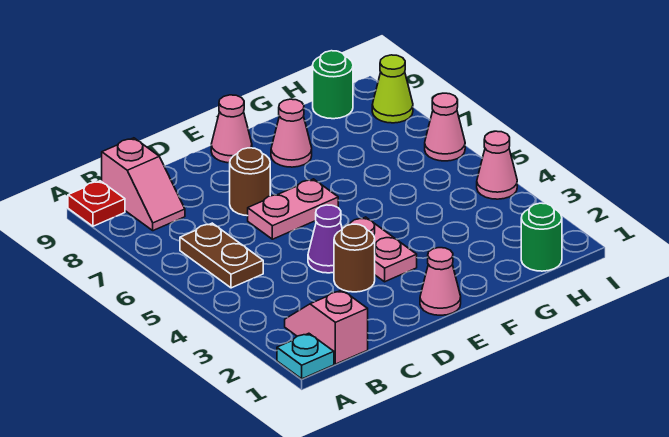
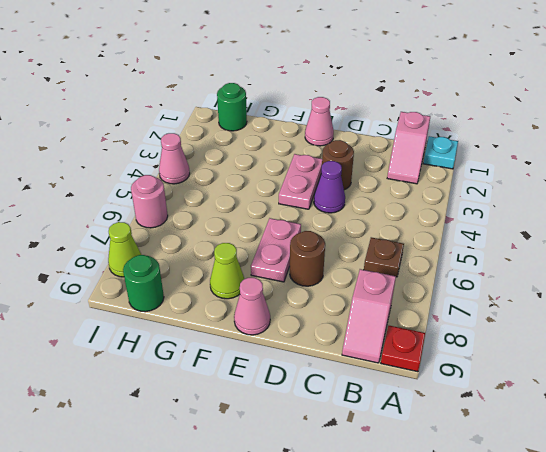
brown plate B5:B6 level 1 -> brown plate B6 level 1
pink slope B8:B9 level 1 top 9 -> pink slope B8:B9 level 1 top 8
pink plate D6:E6 level 1 -> pink plate E6:E7 level 1
pink cone F8 level 1 -> lime cone F8 level 1
pink cone I6 level 1 -> pink round brick I6 level 1

